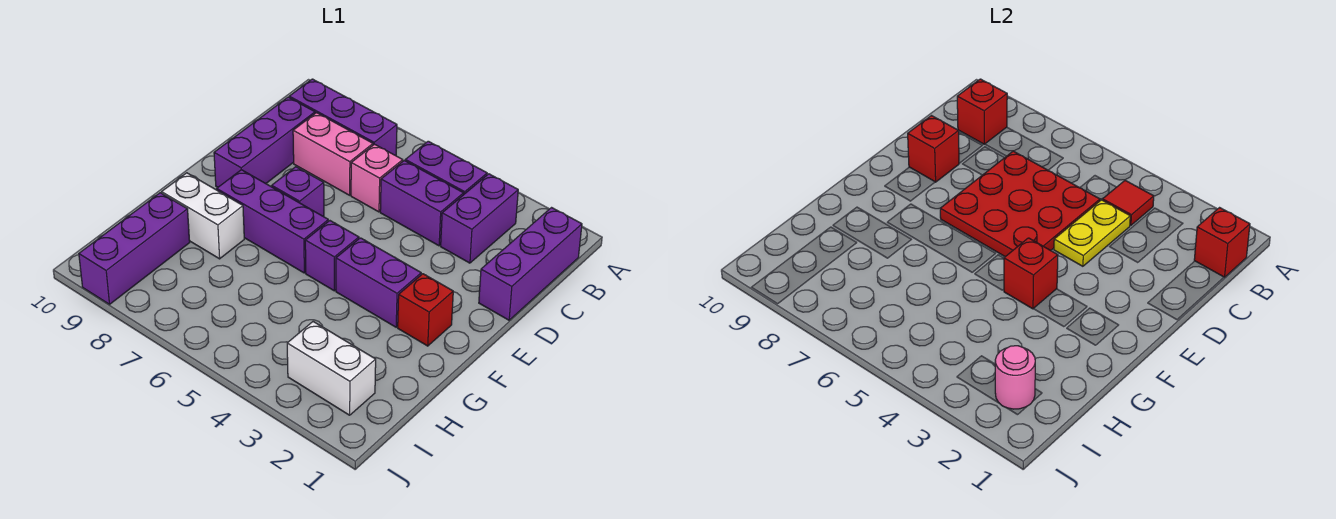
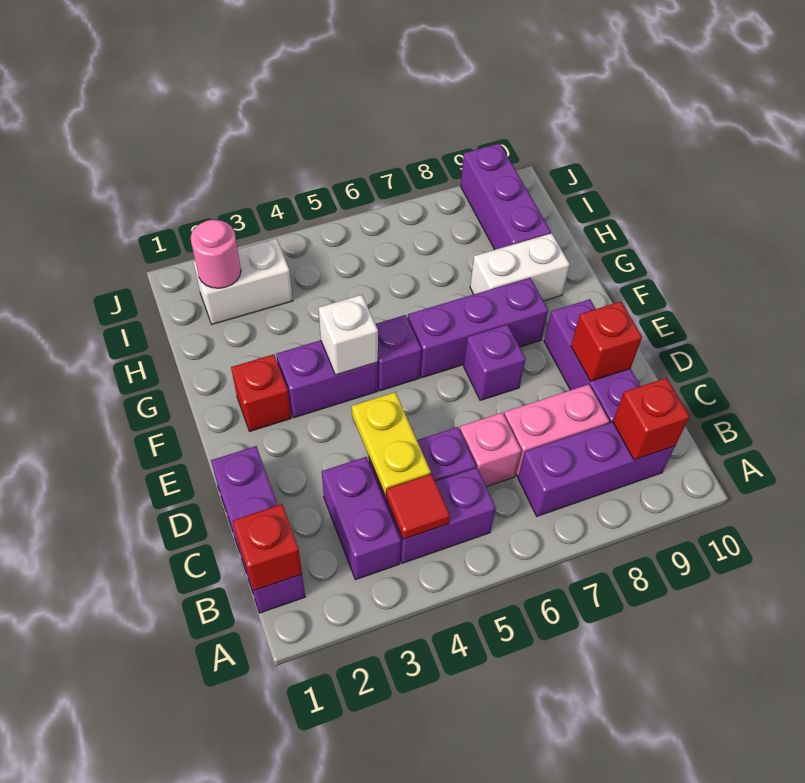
red plate C5:E7 level 2 -> none
red brick F4 level 2 -> white brick F4 level 2

